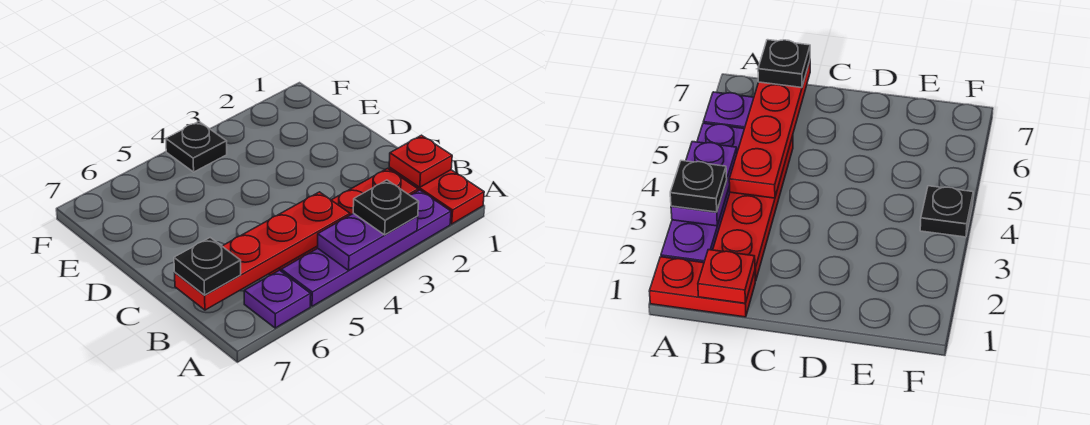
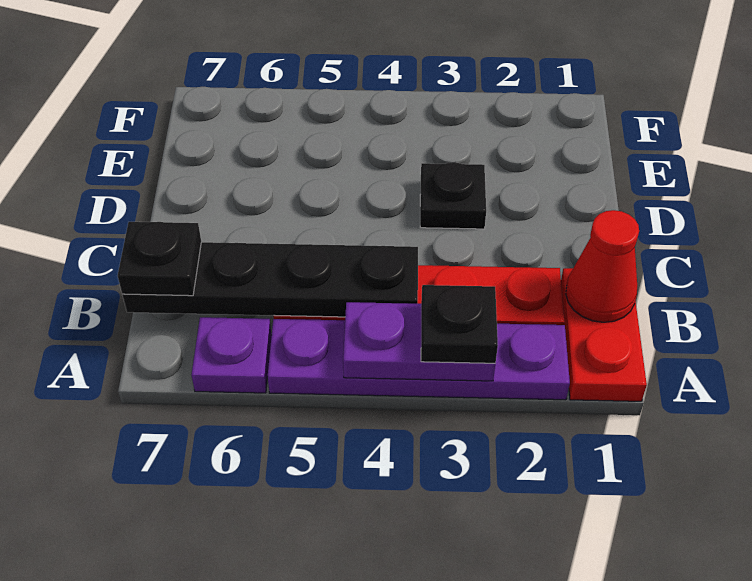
red plate B1 level 2 -> red cone B1 level 2
red plate B4:B7 level 2 -> black plate B4:B7 level 2
black plate F4 level 1 -> black plate D3 level 1

